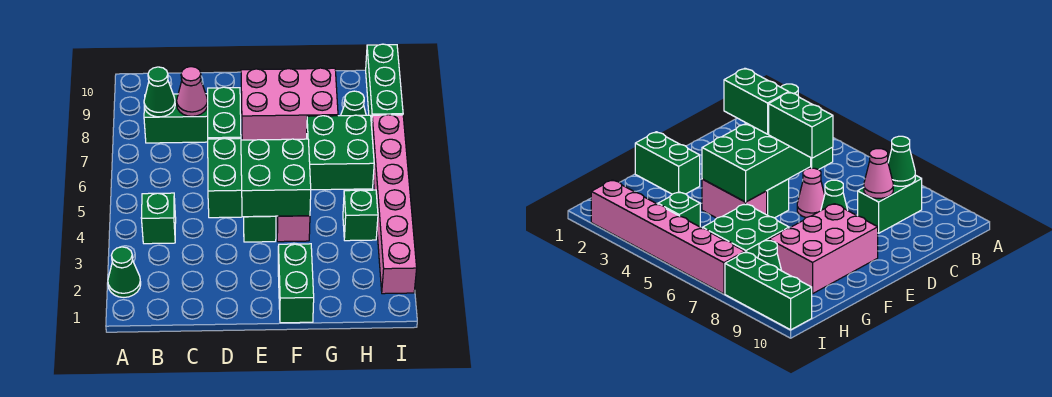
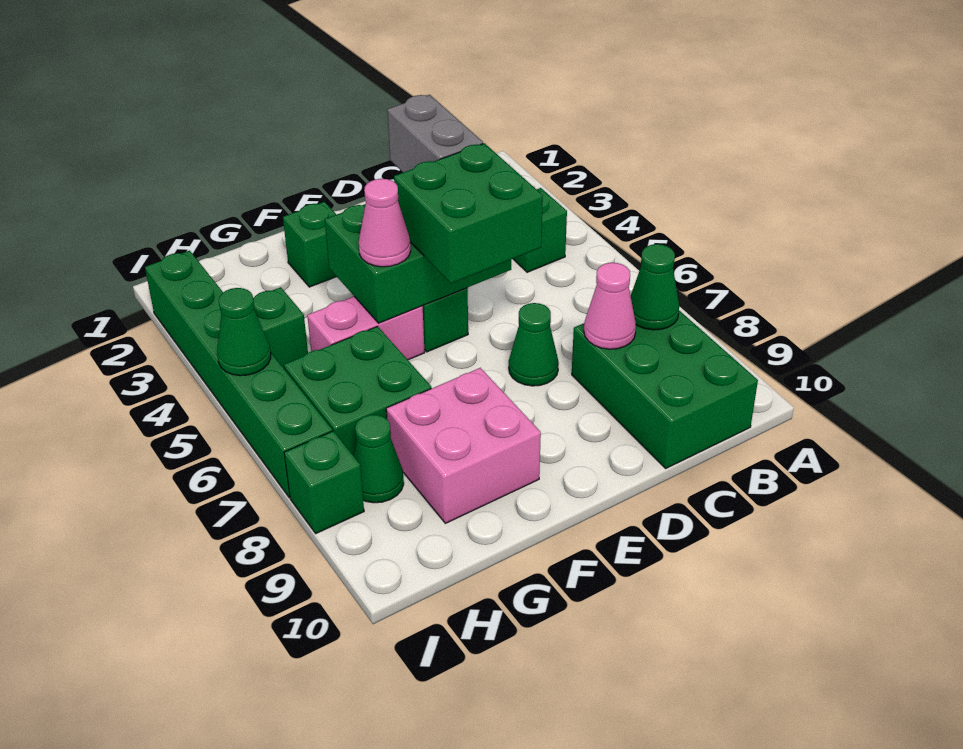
green cone A2 level 1 -> green cone I5 level 2
green brick B8:C8 level 1 -> green brick B8:C10 level 1
green brick D3:D4 level 3 -> grey brick D3:D4 level 3
green brick D5:D6 level 3 -> green brick D5:E6 level 3
pink cone D6 level 1 -> pink cone F5 level 3
pink brick E8:G9 level 1 -> pink brick F8:G9 level 1
green brick F1:F2 level 1 -> green brick F2 level 1
pink brick F4:F5 level 1 -> pink brick F5:G5 level 1
pink brick I2:I7 level 1 -> green brick I2:I7 level 1
green brick I8:I10 level 1 -> green brick I8 level 1

